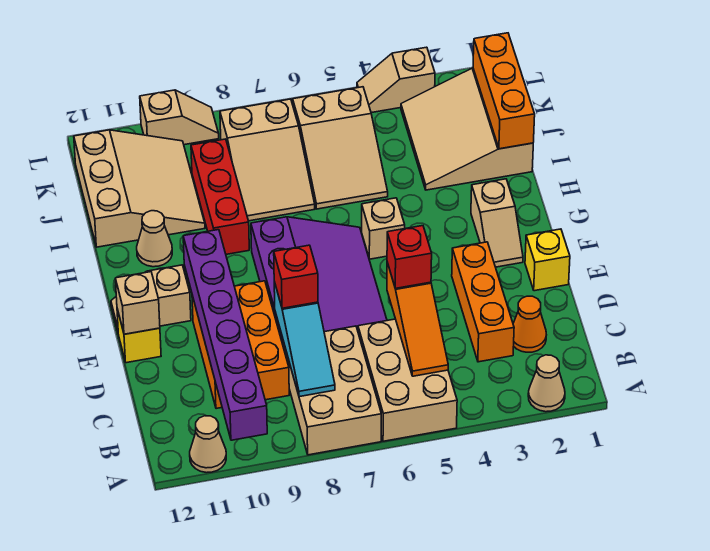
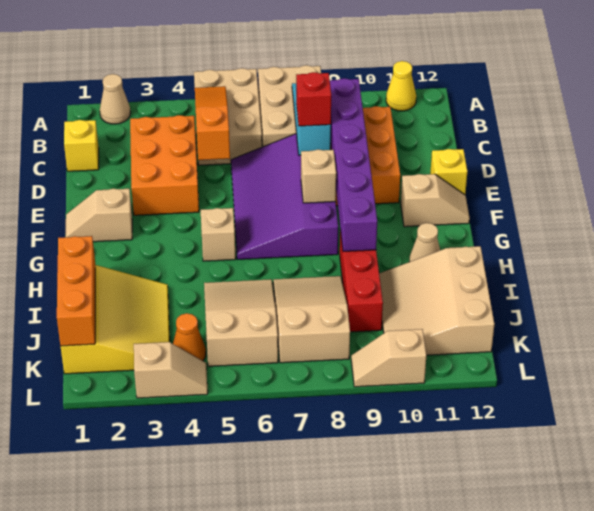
purple brick A10:F10 level 2 -> purple brick C9:H9 level 2
tan cone A11 level 1 -> yellow cone A11 level 1
orange cone C2 level 1 -> orange cone K4 level 1
orange brick C3:E3 level 1 -> orange brick C3:E4 level 1
red brick D5 level 3 -> none
yellow brick E1 level 1 -> yellow brick C1 level 1
tan brick E12 level 2 -> tan brick F8 level 2
tan slope F2:G2 level 1 top G -> tan slope F1:F2 level 1 top 2
tan slope I1:K3 level 1 top 1 -> yellow slope I1:K3 level 1 top 1

